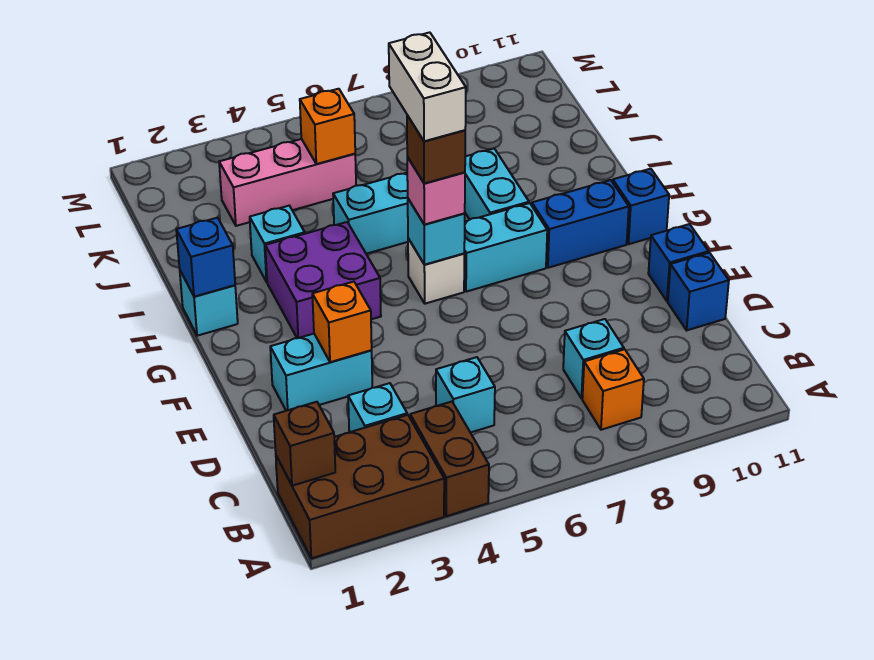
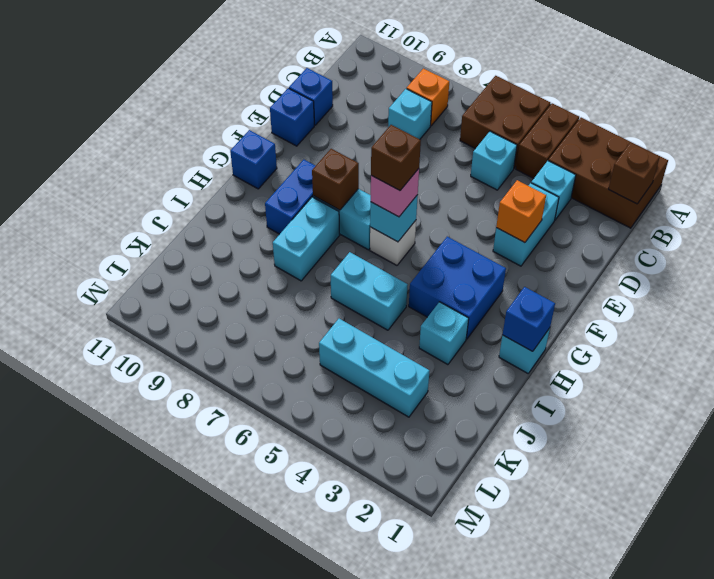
none -> brown brick A5:B6 level 1
cyan brick E2:E3 level 1 -> cyan brick D3:E3 level 1
purple brick G3:H4 level 1 -> blue brick G3:H4 level 1
white brick G6:H6 level 5 -> none
none -> brown brick G8 level 2
blue brick G9:G10 level 1 -> blue brick G9:H9 level 1
pink brick K3:K5 level 1 -> cyan brick K3:K5 level 1
orange brick K5 level 2 -> none

